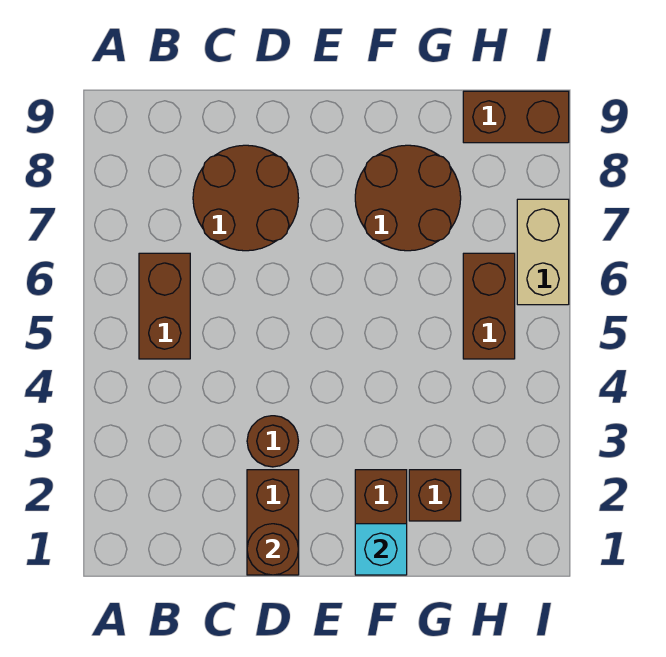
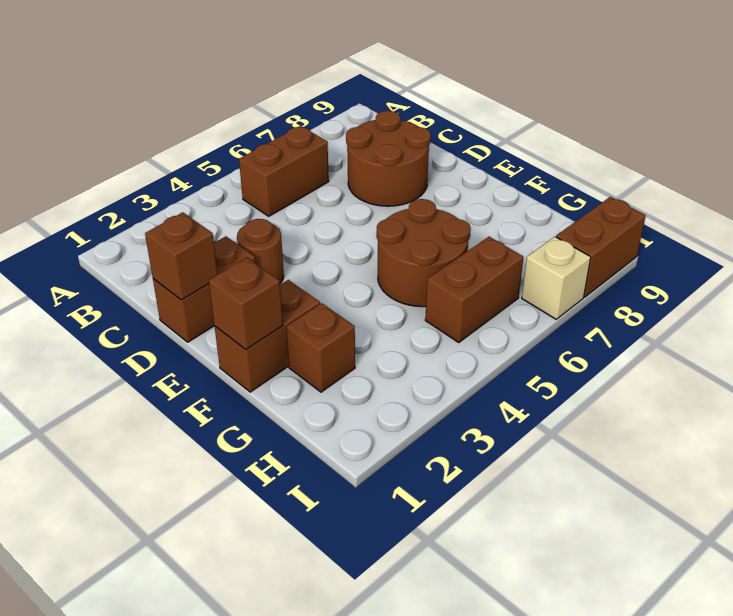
brown round brick D1 level 2 -> brown brick D1 level 2
cyan brick F1 level 2 -> brown brick F1 level 2
brown round brick F7:G8 level 1 -> brown round brick F5:G6 level 1
brown brick H9:I9 level 1 -> brown brick I8:I9 level 1
tan brick I6:I7 level 1 -> tan brick I7 level 1

